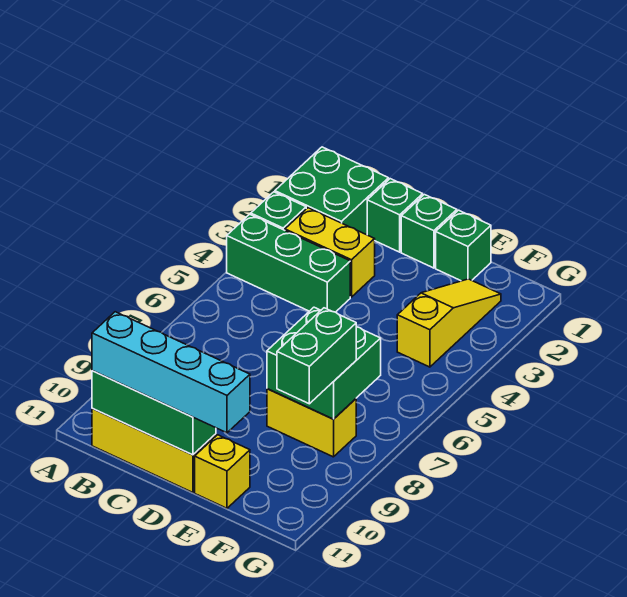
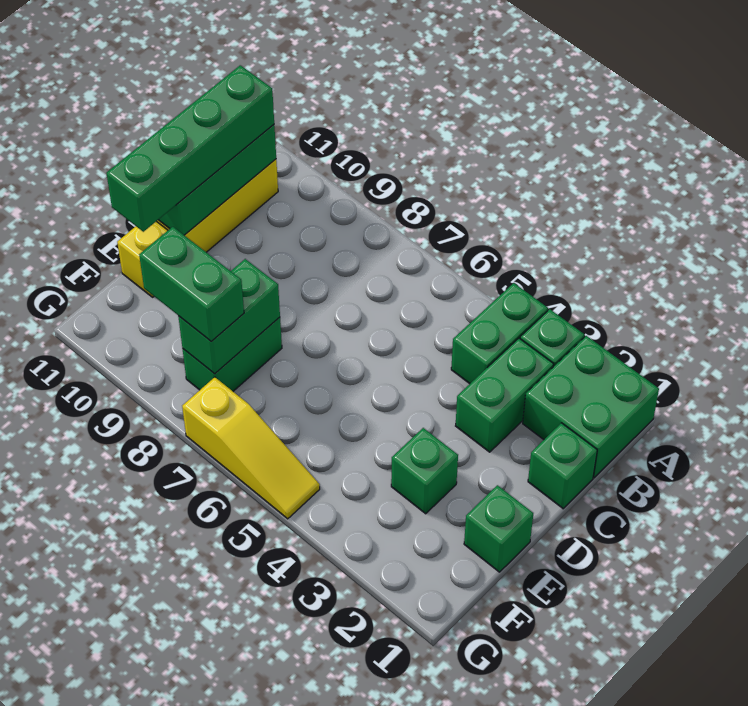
green brick A4:C4 level 1 -> green brick A4:B4 level 1
yellow brick B3:C3 level 1 -> green brick B3:C3 level 1
cyan brick B11:E11 level 3 -> green brick B11:E11 level 3
green brick D1 level 1 -> green brick E3 level 1
green brick E7:F8 level 2 -> green brick E8:F8 level 2
yellow brick E8:F8 level 1 -> green brick E8:F8 level 1
yellow slope F2:F4 level 1 top 4 -> yellow slope G5:G7 level 1 top 7

